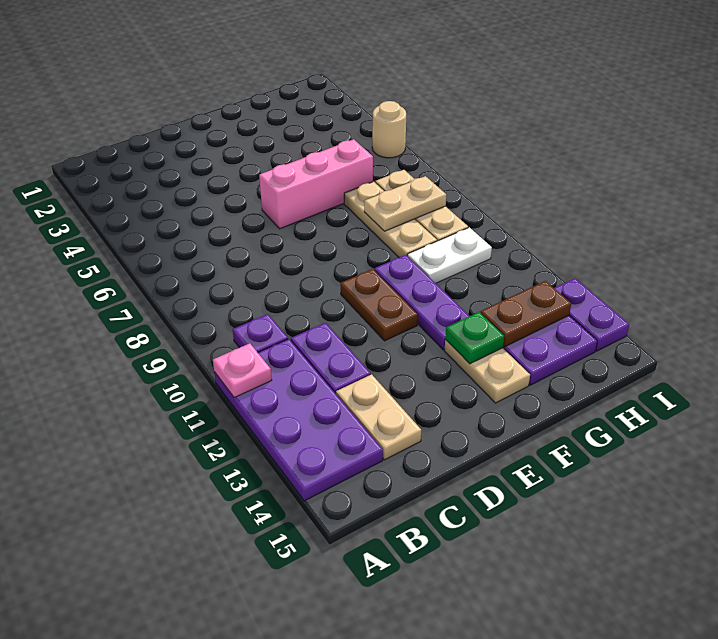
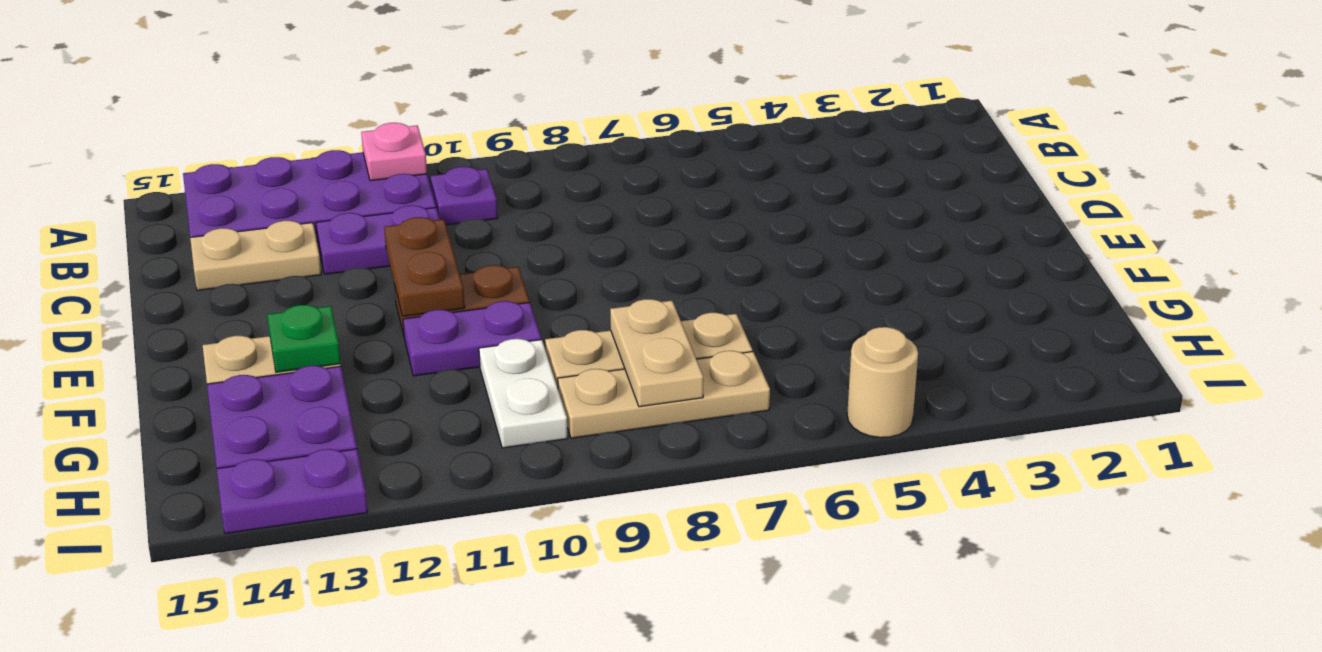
pink brick E6:G6 level 1 -> none
purple plate F10:F12 level 1 -> purple plate F10:F11 level 1
brown plate G13:H13 level 2 -> brown plate D11:E11 level 2

